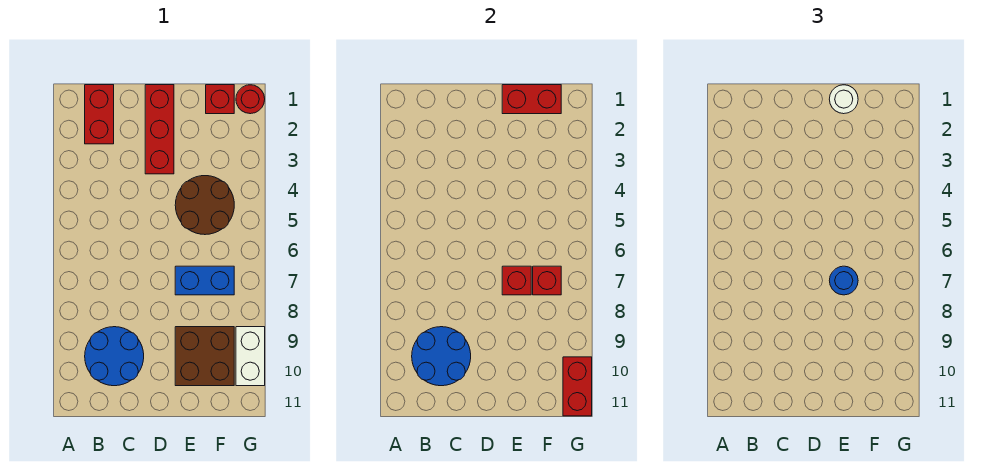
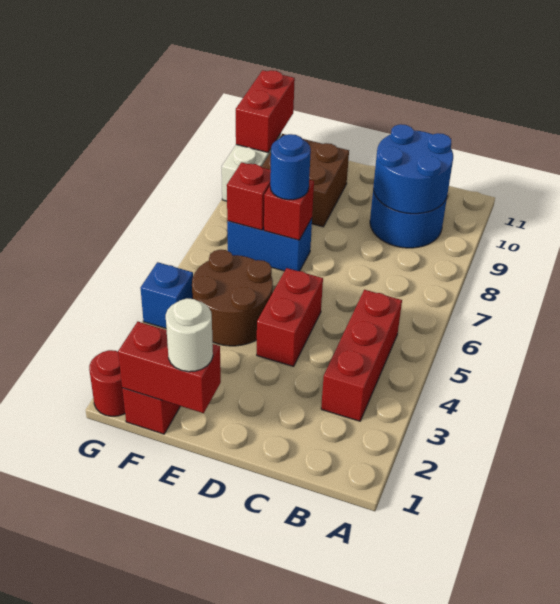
red brick B1:B2 level 1 -> red brick D4:D5 level 1
red brick D1:D3 level 1 -> red brick B3:B5 level 1
none -> blue brick G4 level 1

